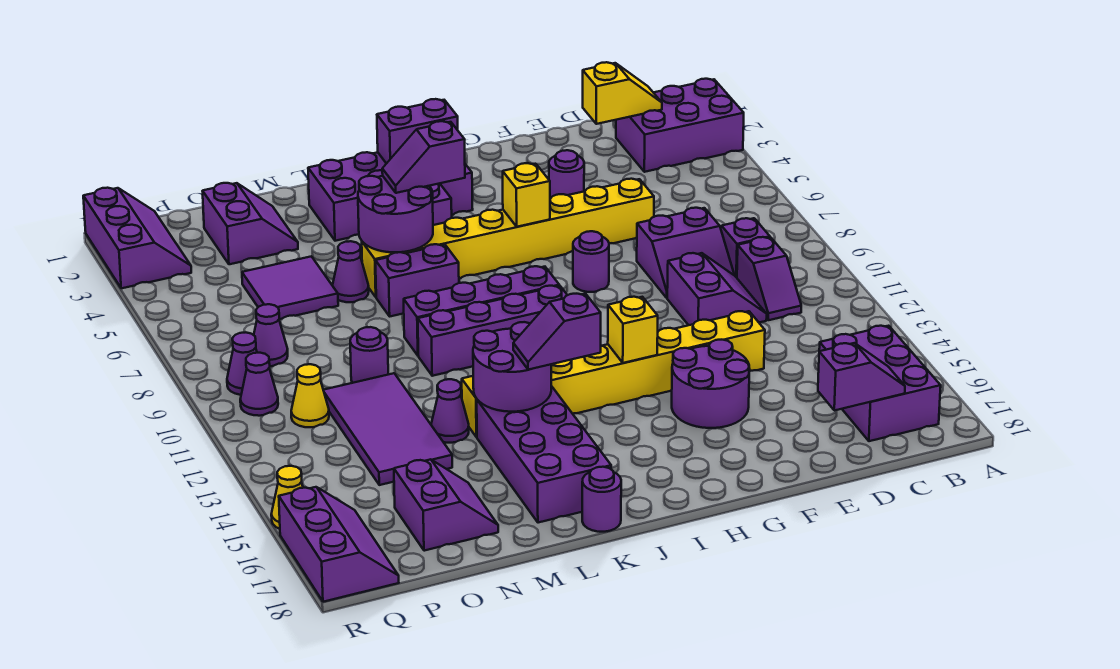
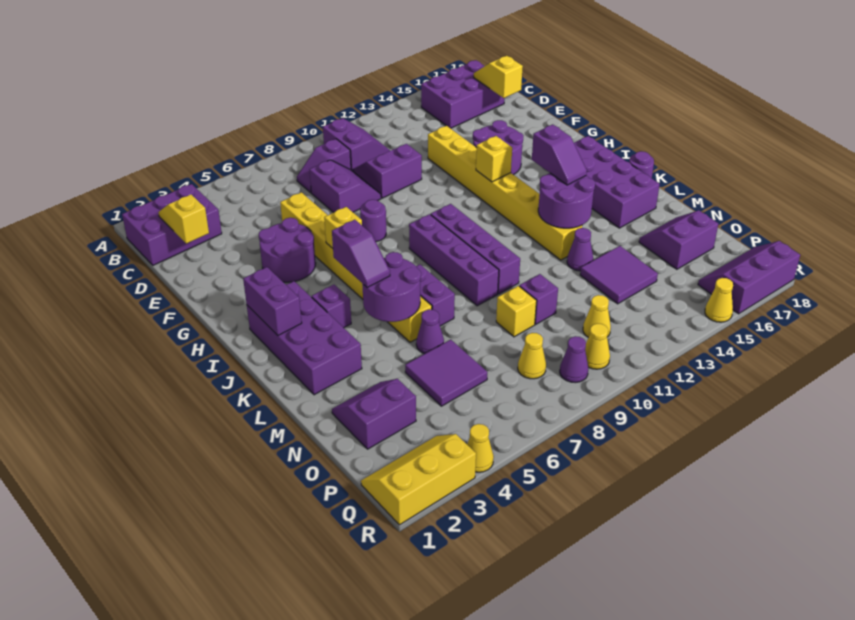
purple brick A2:C3 level 1 -> purple brick B1:C3 level 1
purple slope C10:C11 level 1 top 10 -> purple slope B10:C11 level 1 top 10
purple slope C17:D17 level 2 top D -> yellow slope C17:D17 level 2 top D
purple round brick F4 level 1 -> purple round brick F4:G5 level 1
purple brick K14:L17 level 1 -> purple brick I16:L17 level 1
none -> yellow brick N9 level 1
purple round brick N10 level 1 -> purple brick N10 level 1
purple tile N11:O14 level 1 -> purple tile N13:O14 level 1
purple cone P8 level 1 -> yellow cone P8 level 1
purple slope Q1:R3 level 1 top R -> yellow slope Q1:R3 level 1 top R
purple cone Q10 level 1 -> yellow cone Q10 level 1
none -> yellow cone R4 level 1

